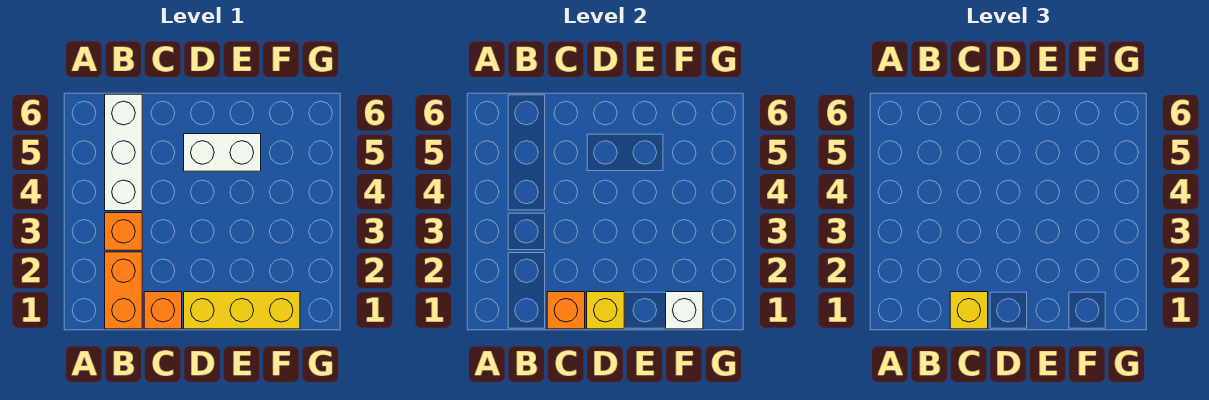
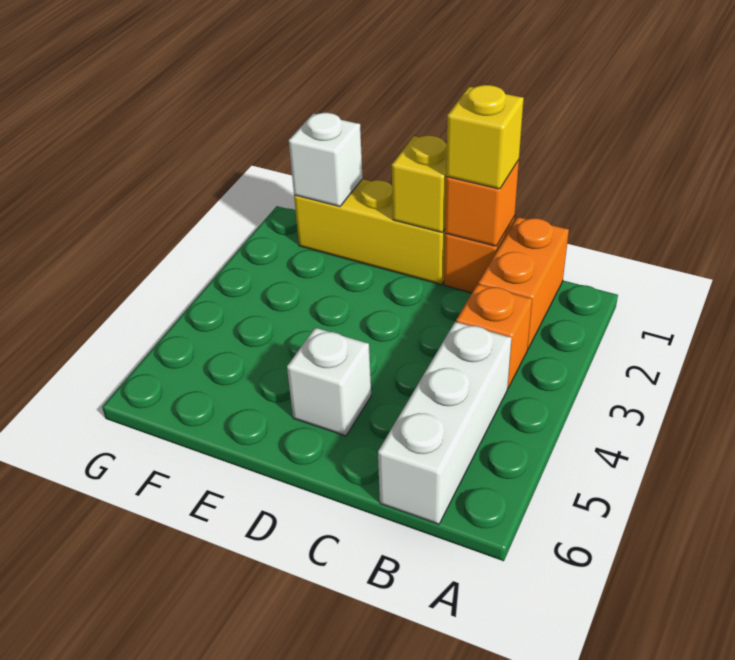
white brick D5:E5 level 1 -> white brick D5 level 1

